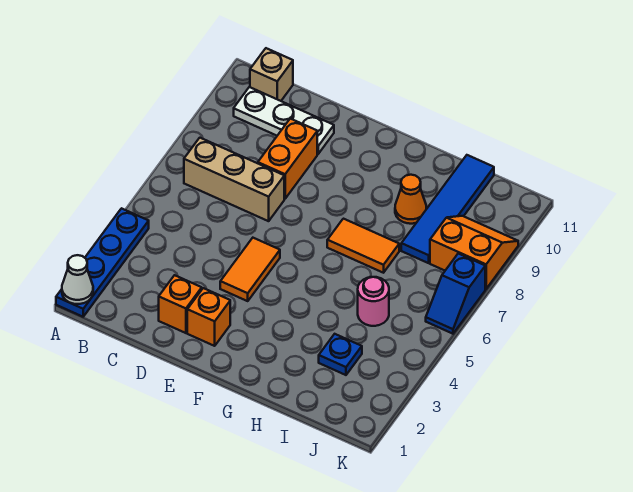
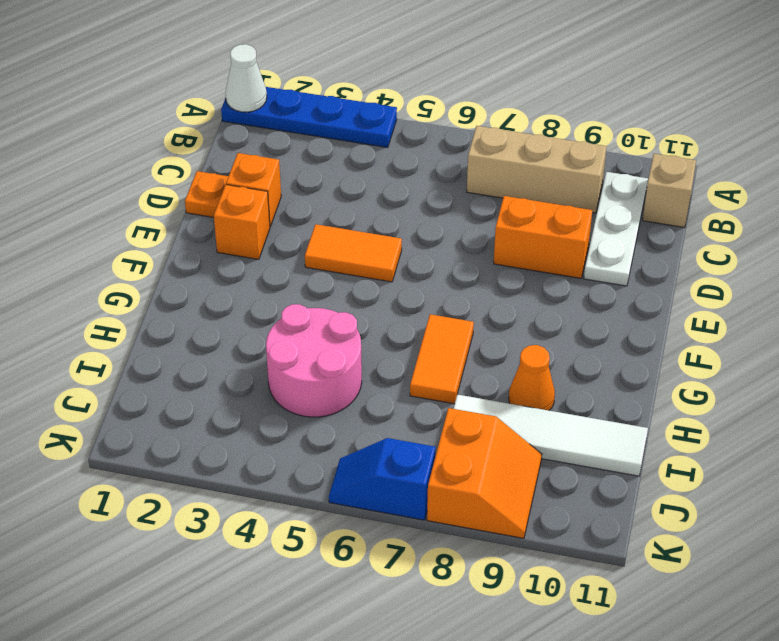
tan brick B7:D7 level 1 -> tan brick B7:B9 level 1
none -> orange plate D1 level 1
blue plate I3 level 1 -> none
pink round brick I5 level 1 -> pink round brick H4:I5 level 1
blue tile I8:I11 level 1 -> white tile I8:I11 level 1

